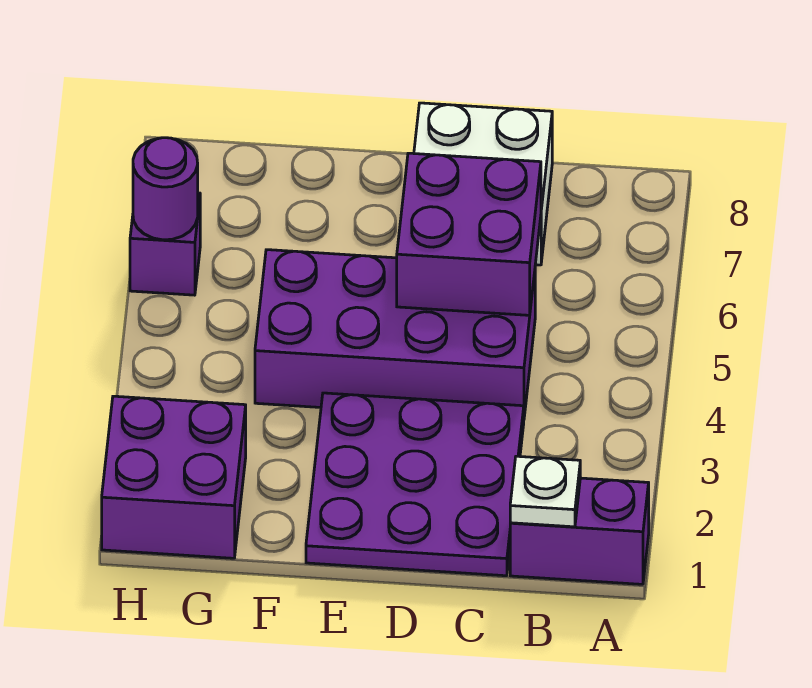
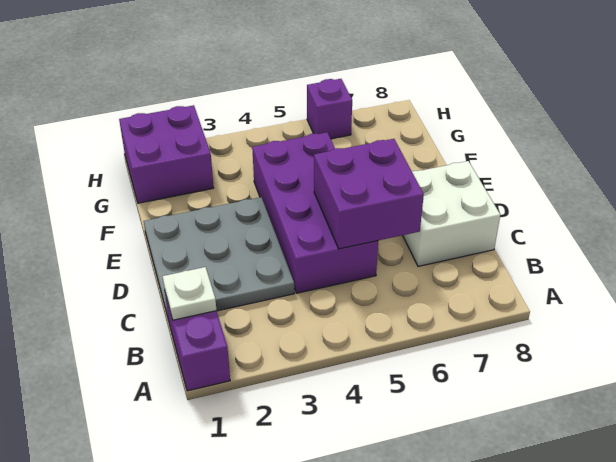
purple plate C1:E3 level 1 -> grey plate C1:E3 level 1
purple round brick H6 level 2 -> none

